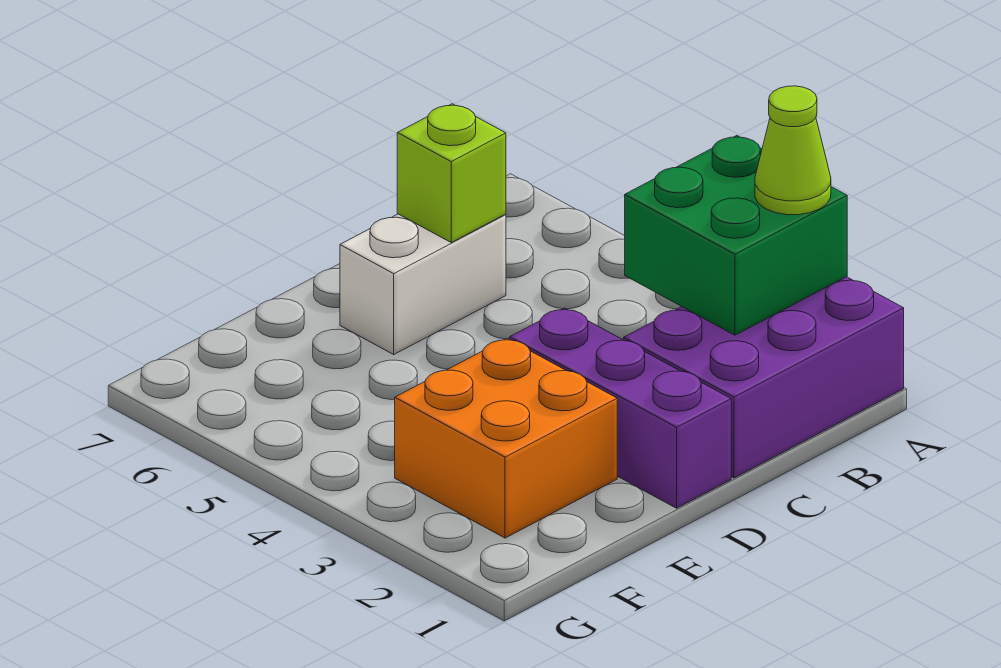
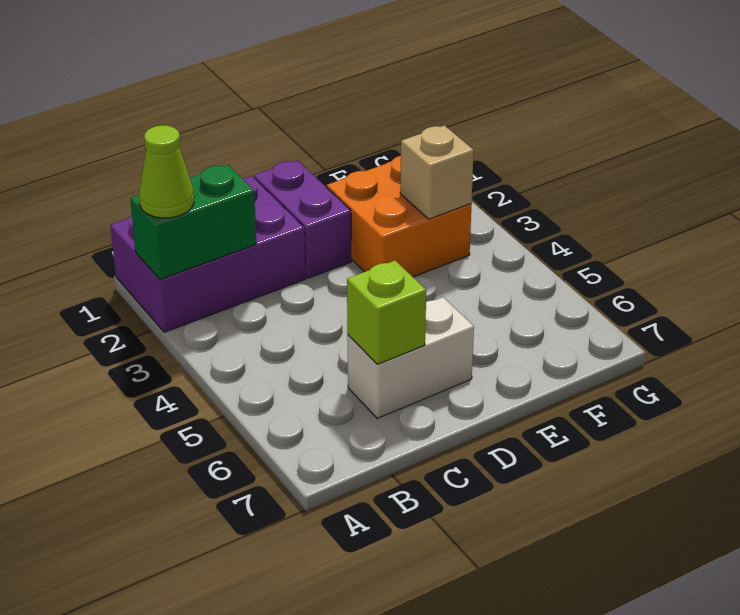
green brick A2:B3 level 2 -> green brick A2:B2 level 2
purple brick D1:D3 level 1 -> purple brick D1:D2 level 1
none -> tan brick F3 level 2

